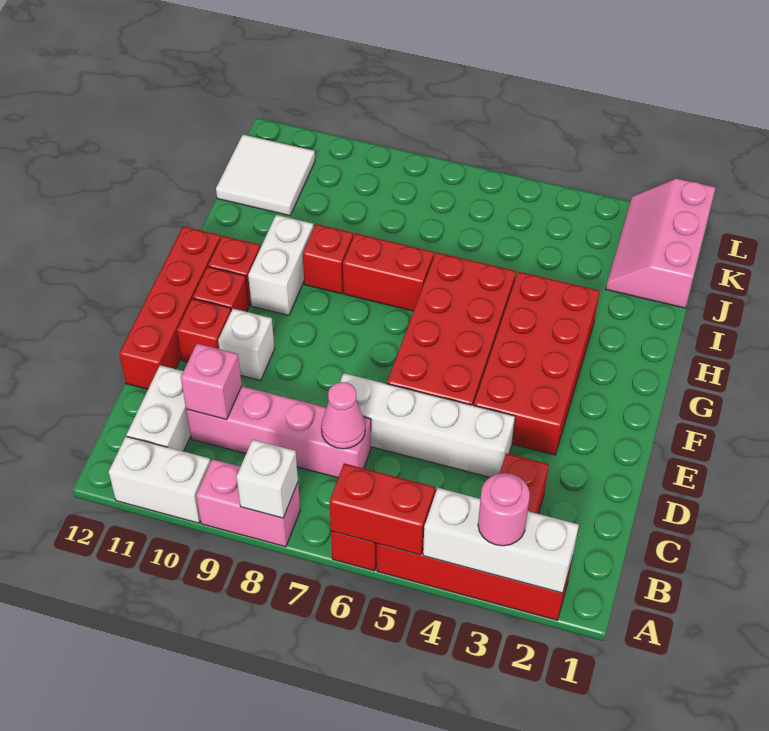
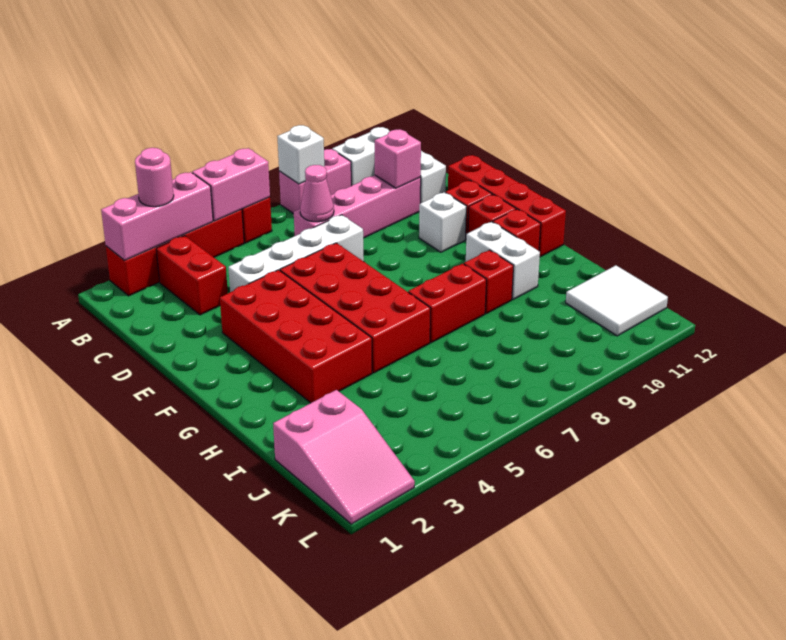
white brick A2:A4 level 2 -> pink brick A2:A4 level 2
red brick A5:A6 level 2 -> pink brick A5:A6 level 2
pink slope J1:L2 level 1 top 1 -> pink slope J1:L2 level 1 top J

